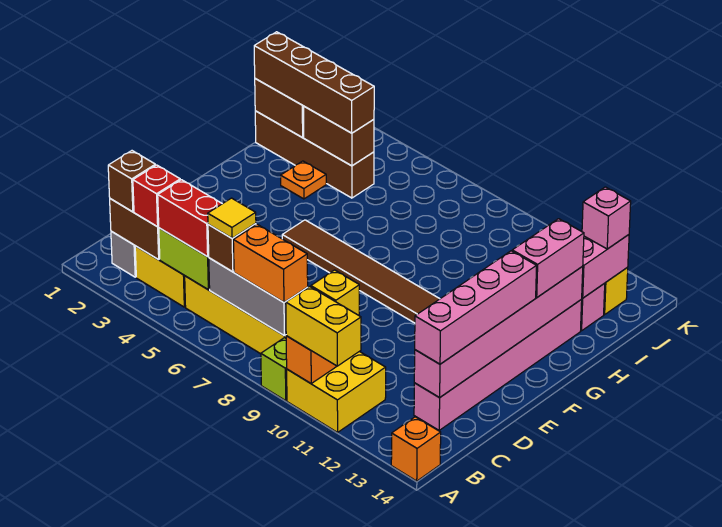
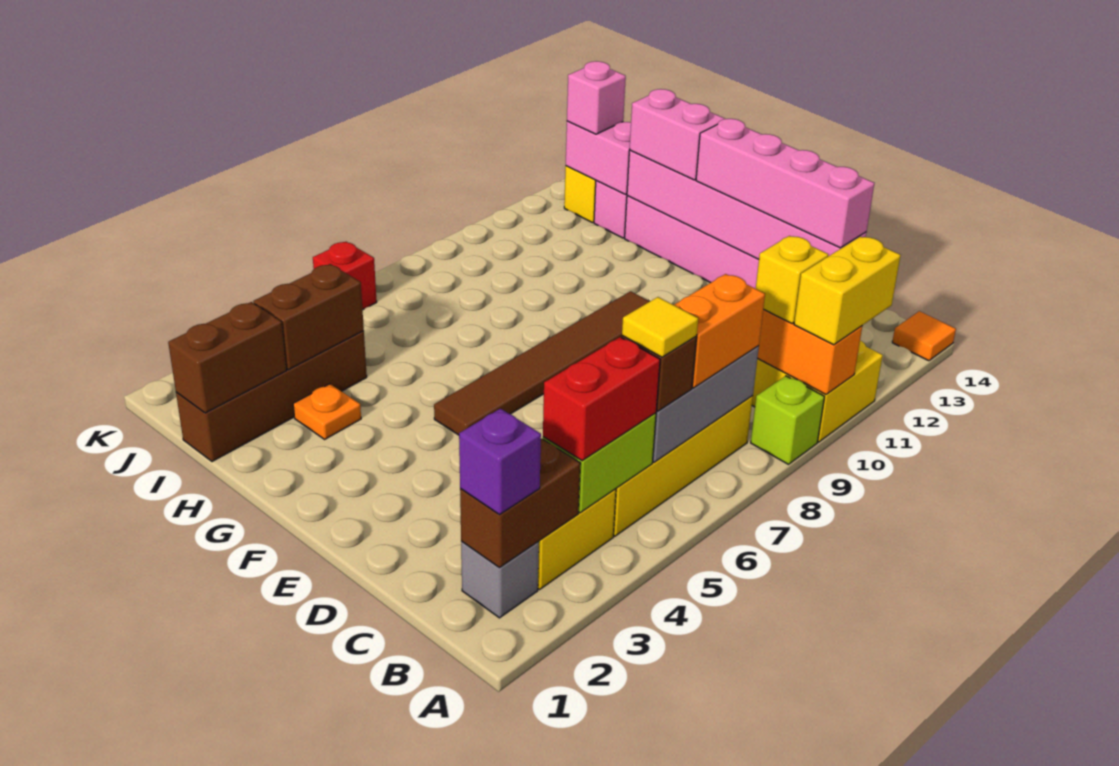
orange brick A14 level 1 -> orange tile A14 level 1
brown brick B2 level 3 -> purple brick B2 level 3
red brick B3 level 3 -> red brick K6 level 1
brown brick I1:I4 level 3 -> none

